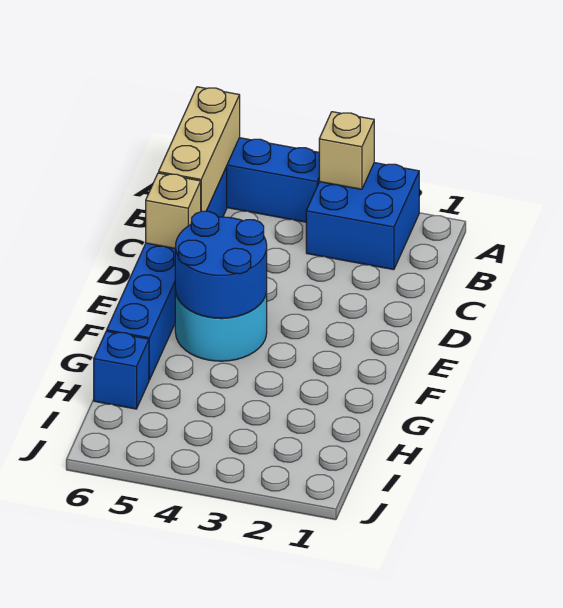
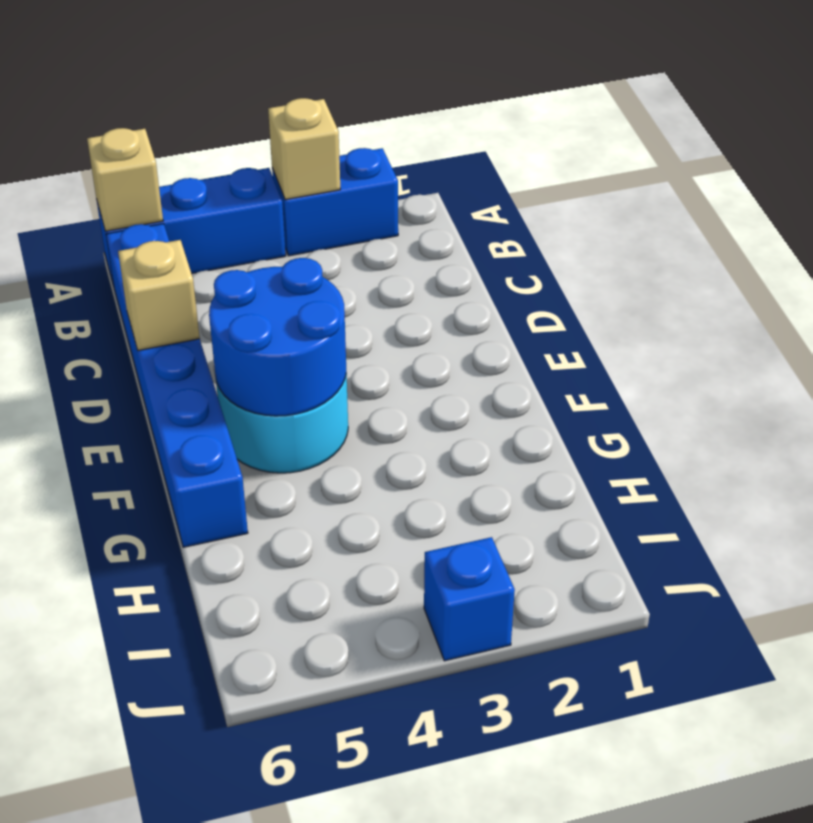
blue brick A2:B3 level 1 -> blue brick A2:A3 level 1
tan brick A6:C6 level 2 -> tan brick A6 level 2
blue brick H6 level 1 -> blue brick J3 level 1

